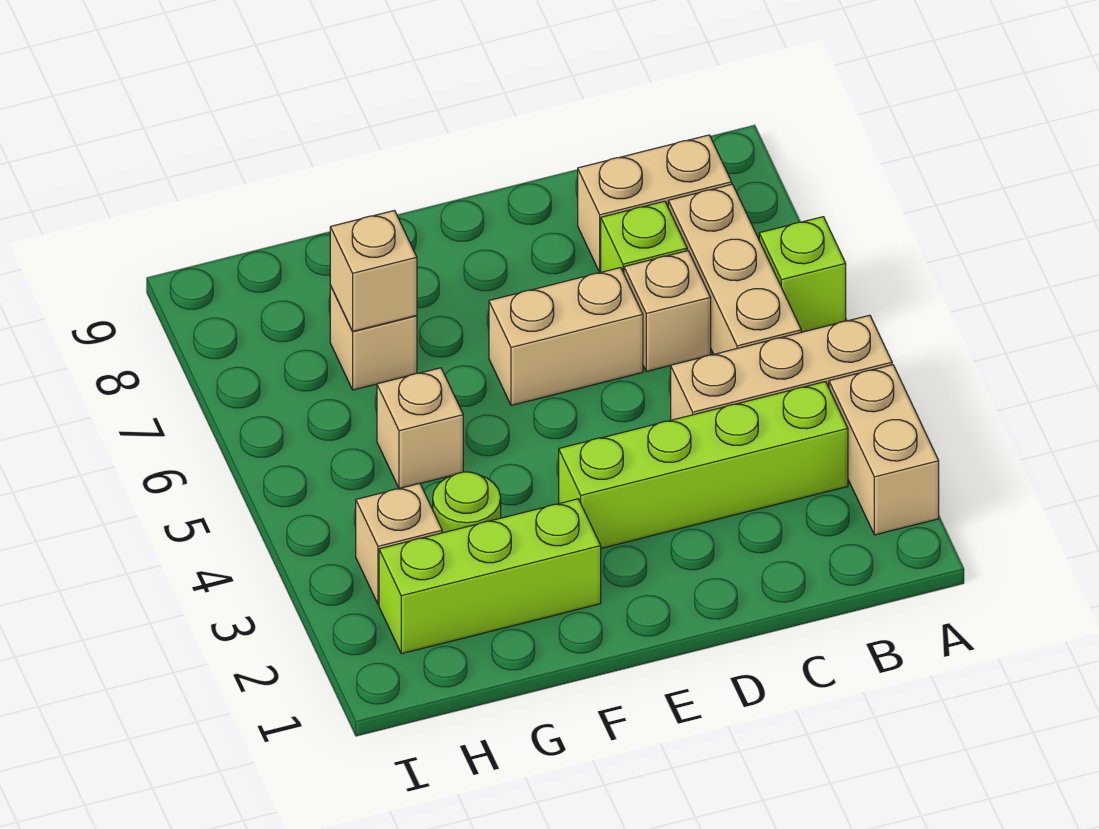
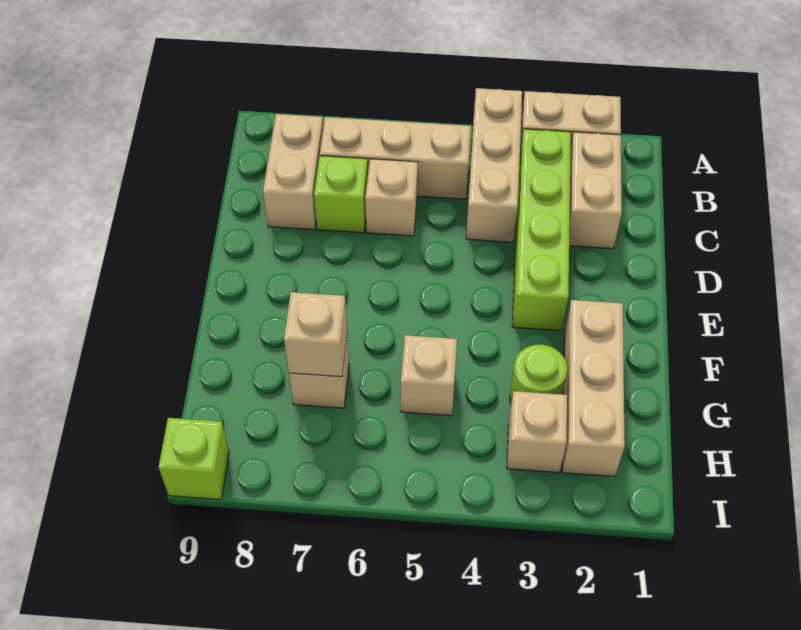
lime brick A6 level 1 -> lime brick I9 level 1
tan brick D6:E6 level 1 -> tan brick B2:C2 level 1
lime brick F2:H2 level 1 -> tan brick F2:H2 level 1

